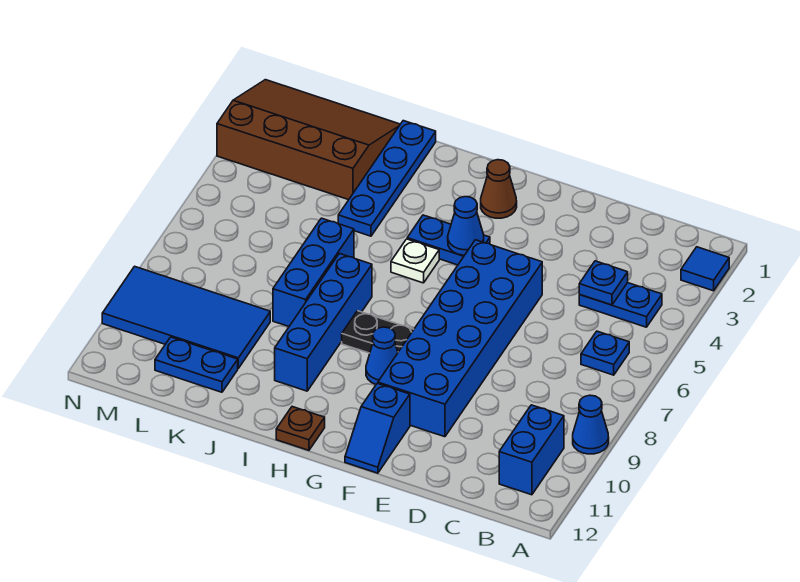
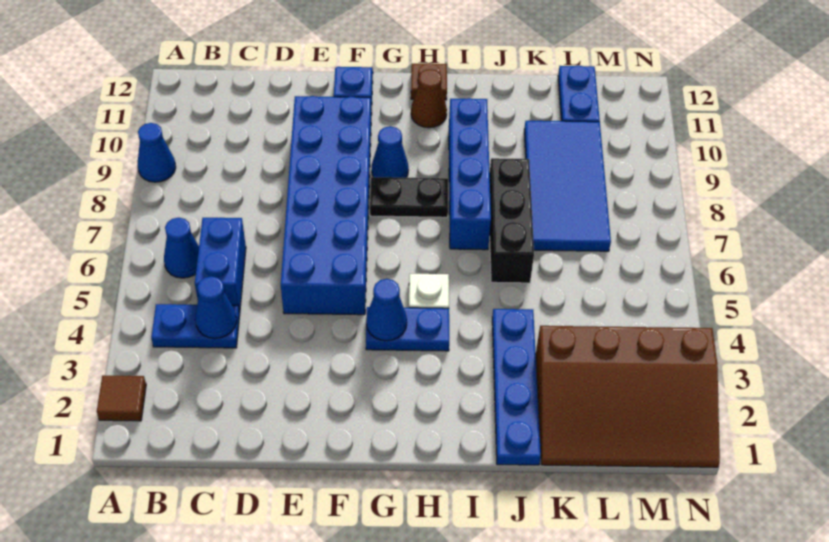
blue tile A2 level 1 -> brown tile A2 level 1
blue plate B6 level 1 -> blue cone B6 level 1
blue brick B10:B11 level 1 -> blue brick C5:C6 level 1
blue plate C4 level 2 -> blue cone C4 level 2
brown cone G2 level 1 -> brown cone H11 level 1
blue brick J6:J8 level 1 -> black brick J6:J8 level 1
blue tile K9:N10 level 1 -> blue tile K7:L10 level 1
blue plate K11:L11 level 1 -> blue plate L11:L12 level 1

